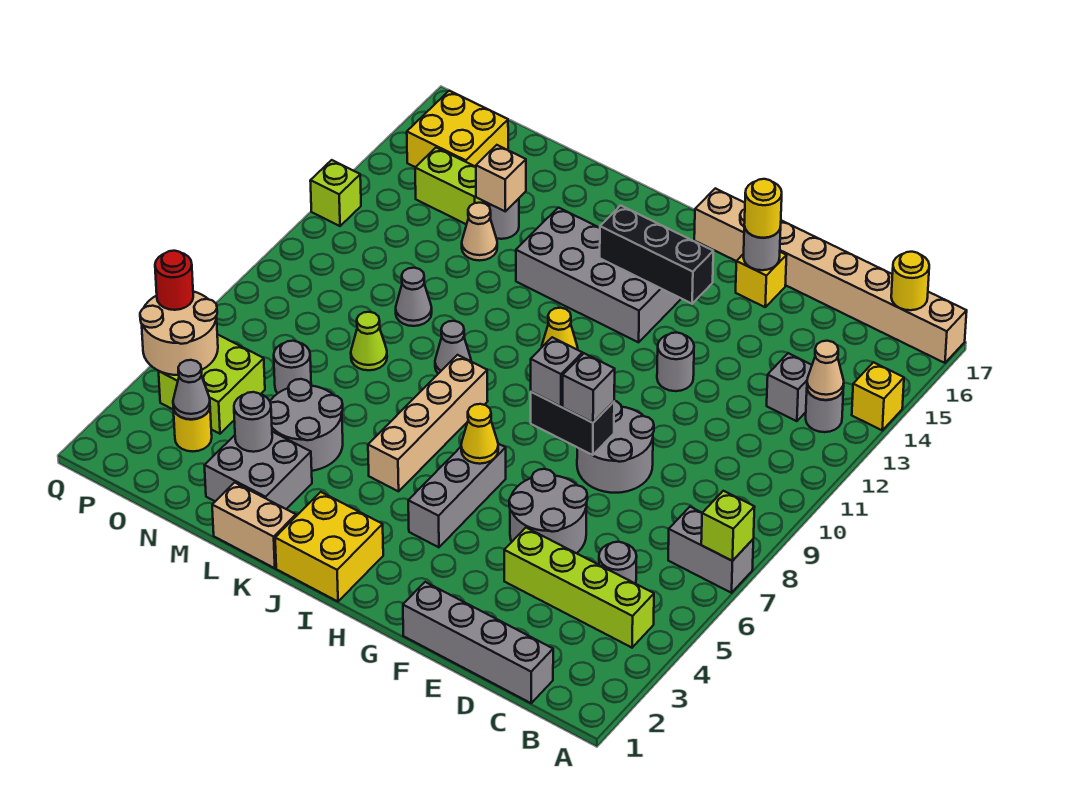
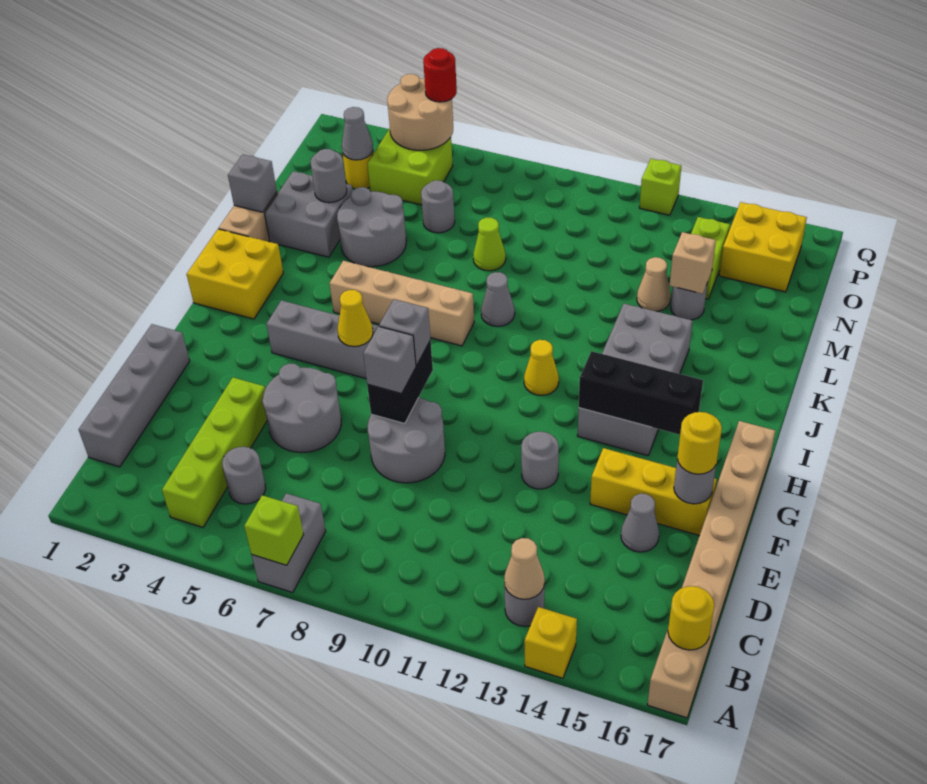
grey brick C13 level 1 -> grey brick L1 level 2
yellow brick F16 level 1 -> yellow brick F14:F16 level 1
black brick G14:I14 level 2 -> black brick H13:H15 level 2
grey cone M10 level 1 -> grey cone E15 level 1

